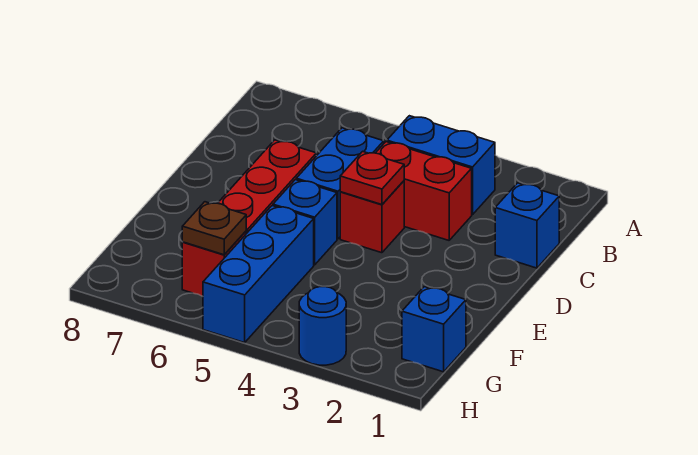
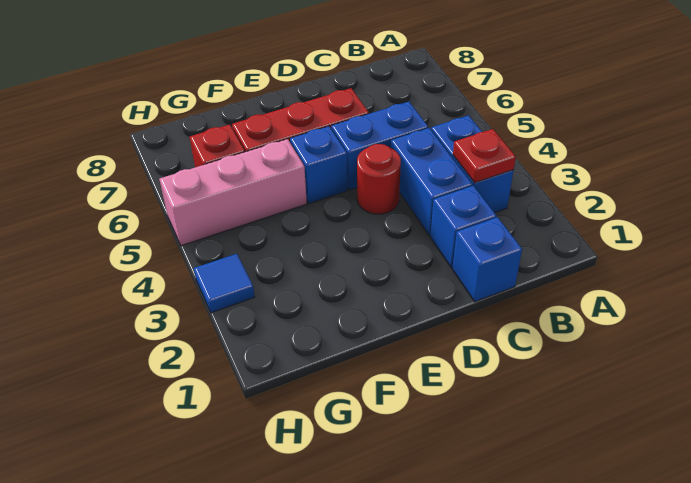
red brick C3:C4 level 1 -> blue brick C3:C4 level 1
red brick D4 level 1 -> red round brick D4 level 1
red plate D4 level 2 -> red plate B3 level 2
blue brick F5:H5 level 1 -> pink brick F5:H5 level 1
blue brick G1 level 1 -> blue brick C2 level 1
brown plate G6 level 2 -> none
blue round brick H3 level 1 -> blue tile H3 level 1

